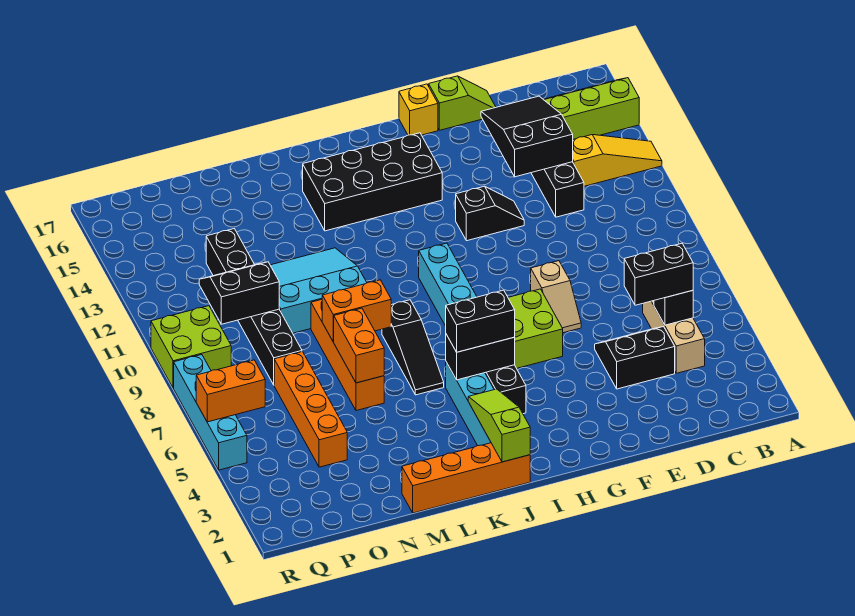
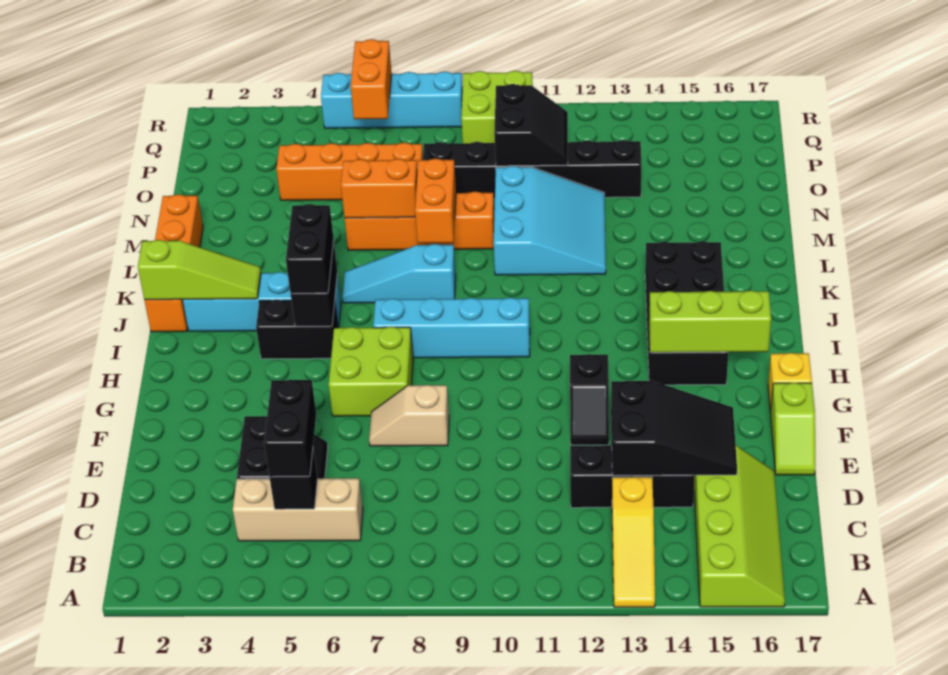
none -> lime brick H14:H16 level 2
black slope K6:K8 level 1 top 8 -> cyan slope K6:K8 level 1 top 8

